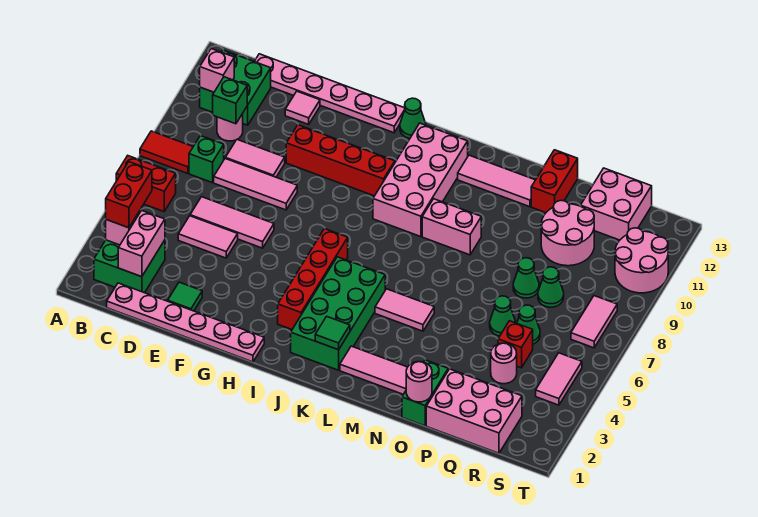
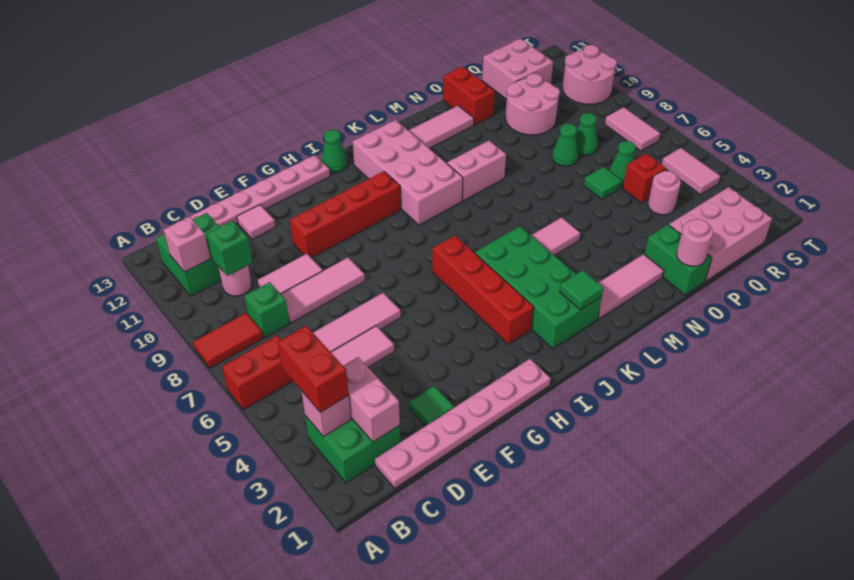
green cone P6 level 1 -> green tile P6 level 1

